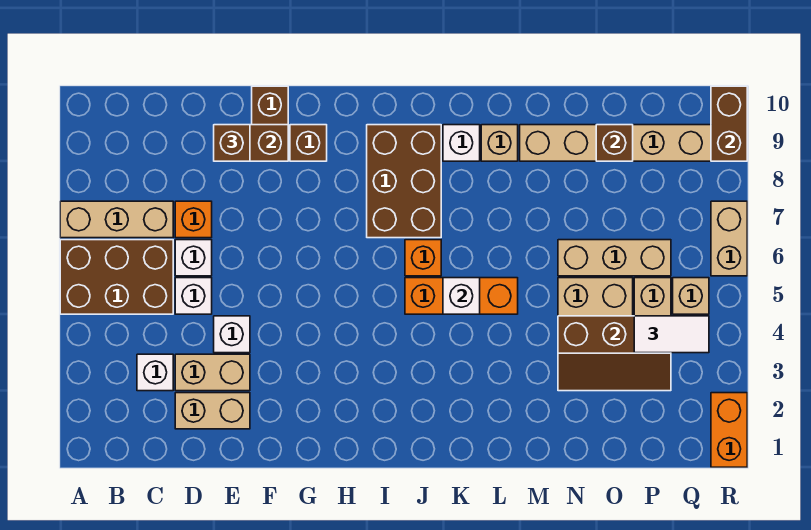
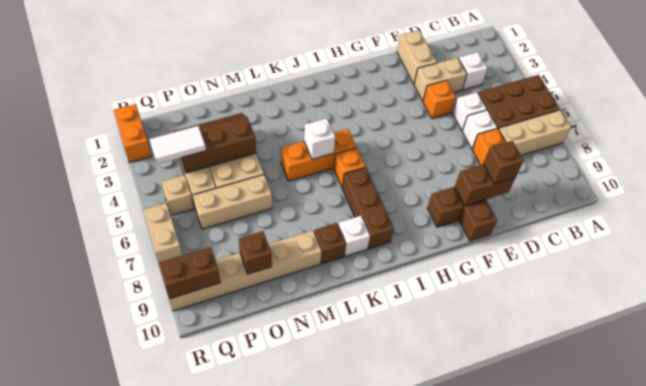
tan brick D2:E2 level 1 -> tan brick E1:E2 level 1
white brick E4 level 1 -> orange brick E4 level 1
brown brick I7:J9 level 1 -> brown brick J7:J9 level 1
tan brick L9 level 1 -> brown brick L9 level 1
brown brick R9:R10 level 2 -> brown brick Q9:R9 level 2

